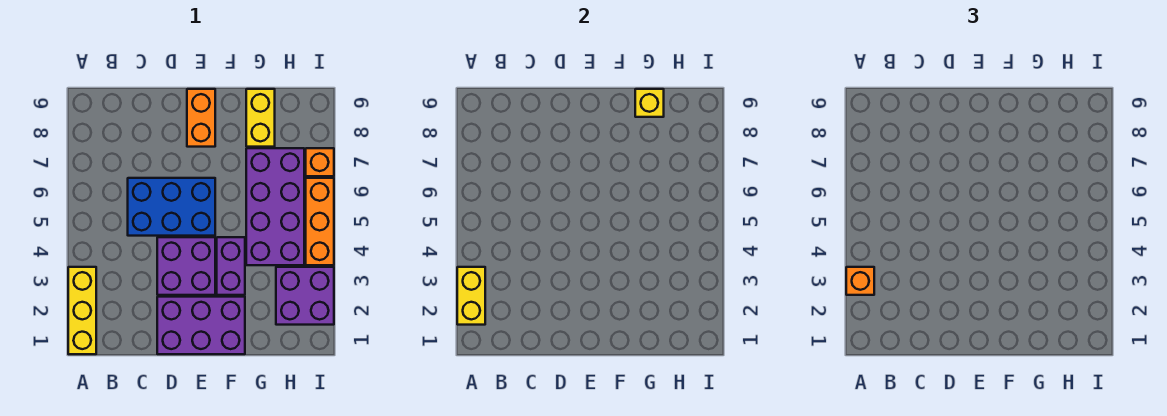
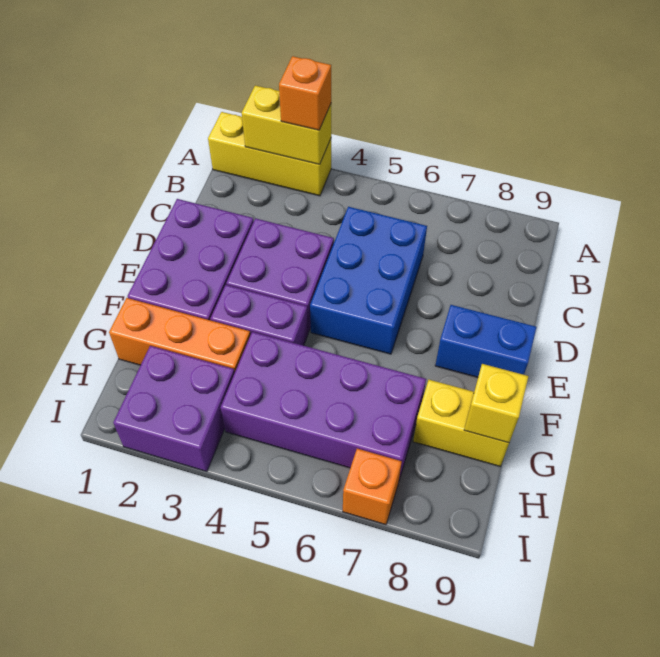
orange brick E8:E9 level 1 -> blue brick E8:E9 level 1
orange brick I4:I6 level 1 -> orange brick G1:G3 level 1

